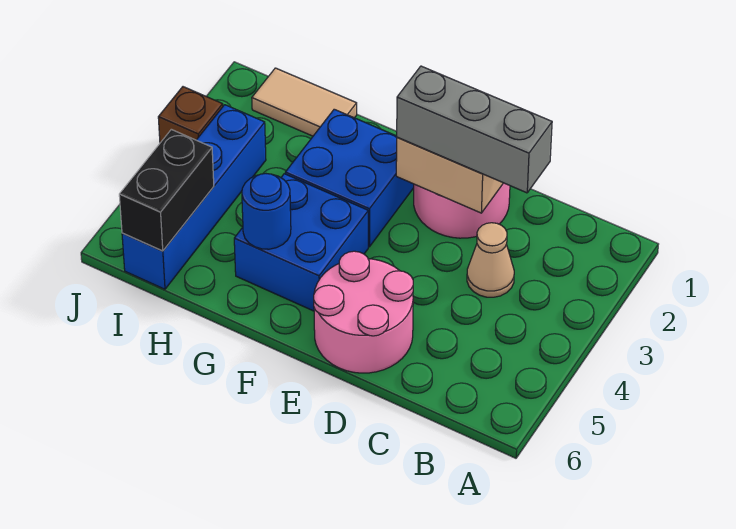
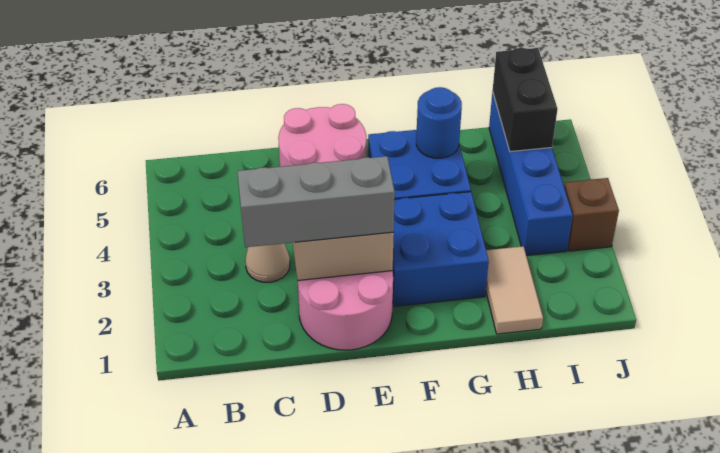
tan tile H1:I1 level 1 -> tan tile H1:H2 level 1

